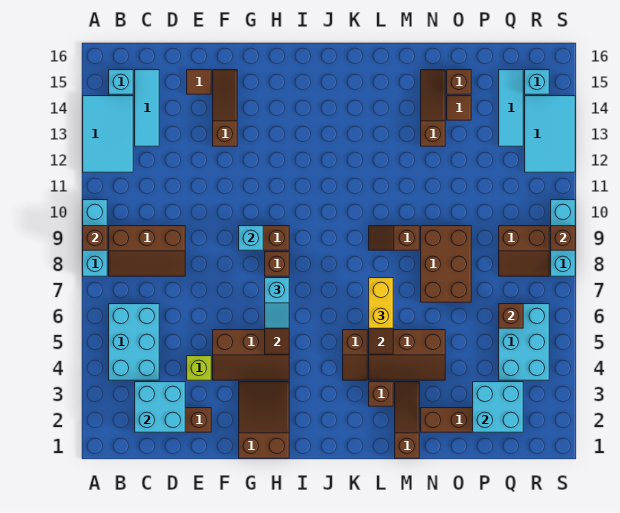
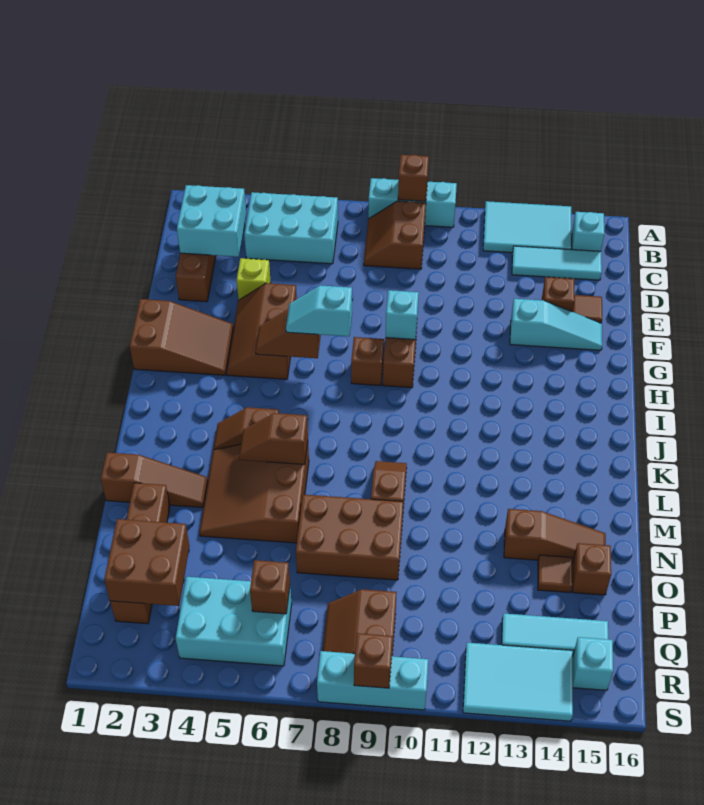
brown slope B8:D9 level 1 top 9 -> brown slope B8:C9 level 1 top 9
brown slope F13:F15 level 1 top 13 -> cyan slope F13:F15 level 1 top 13
brown brick L3 level 1 -> brown brick E14 level 1
brown slope L4:N5 level 1 top 5 -> brown slope L4:N6 level 1 top 6
yellow brick L6:L7 level 3 -> none
cyan brick P2:Q3 level 2 -> brown brick P2:Q3 level 2

